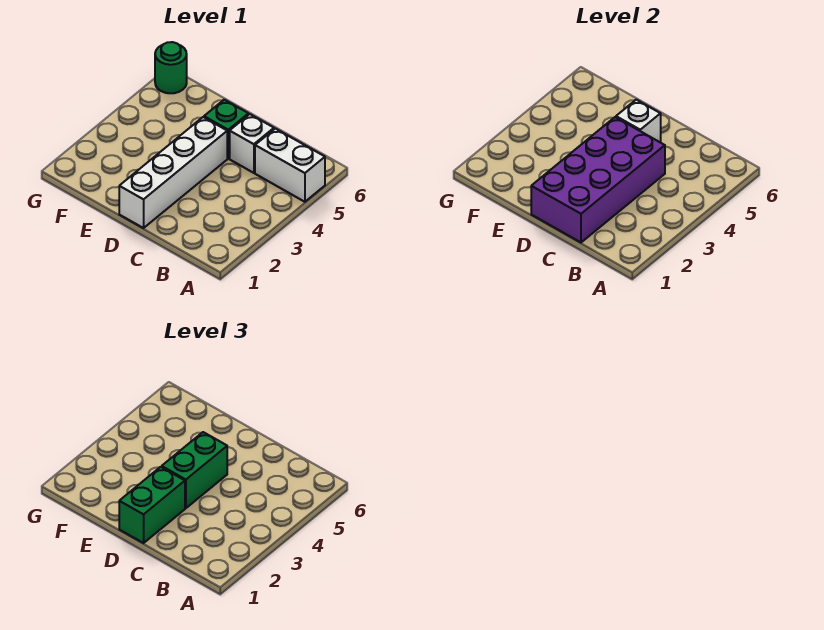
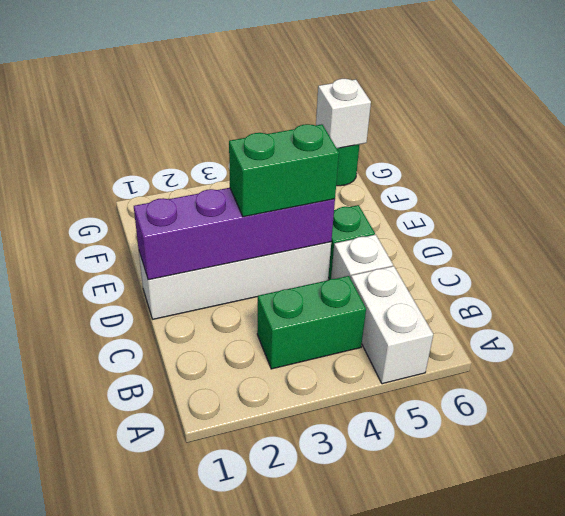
purple brick C1:D4 level 2 -> purple brick D1:D4 level 2
green brick D1:D2 level 3 -> green brick B3:B4 level 1
white brick D5 level 2 -> white brick G6 level 2

